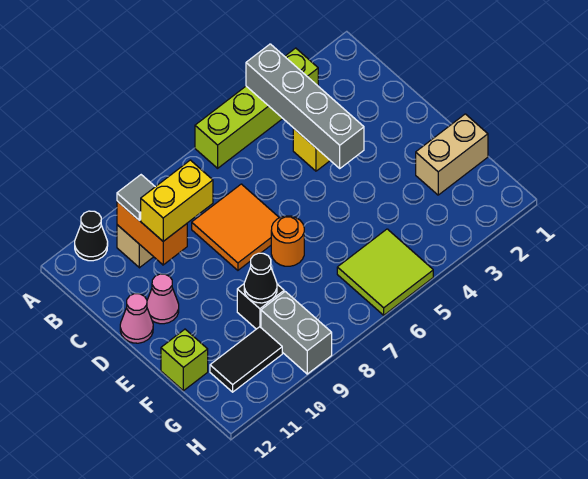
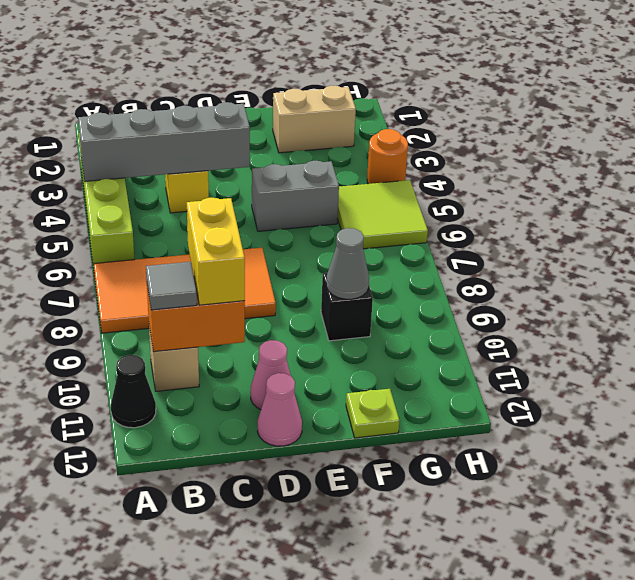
orange tile C7:D8 level 1 -> orange tile A7:D8 level 1
orange round brick E7 level 1 -> orange round brick H4 level 1
tan brick F1:F2 level 1 -> tan brick F2:G2 level 1
black cone F9 level 2 -> grey cone F9 level 2
lime brick F12 level 1 -> lime plate F12 level 1
grey brick G9:H9 level 1 -> grey brick E5:F5 level 1
black tile G10:G11 level 1 -> none

